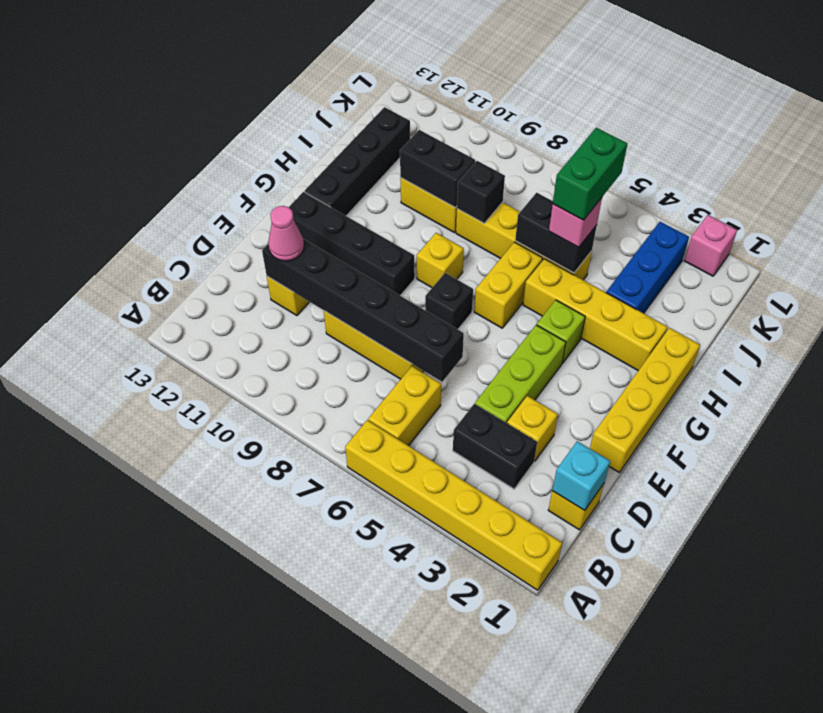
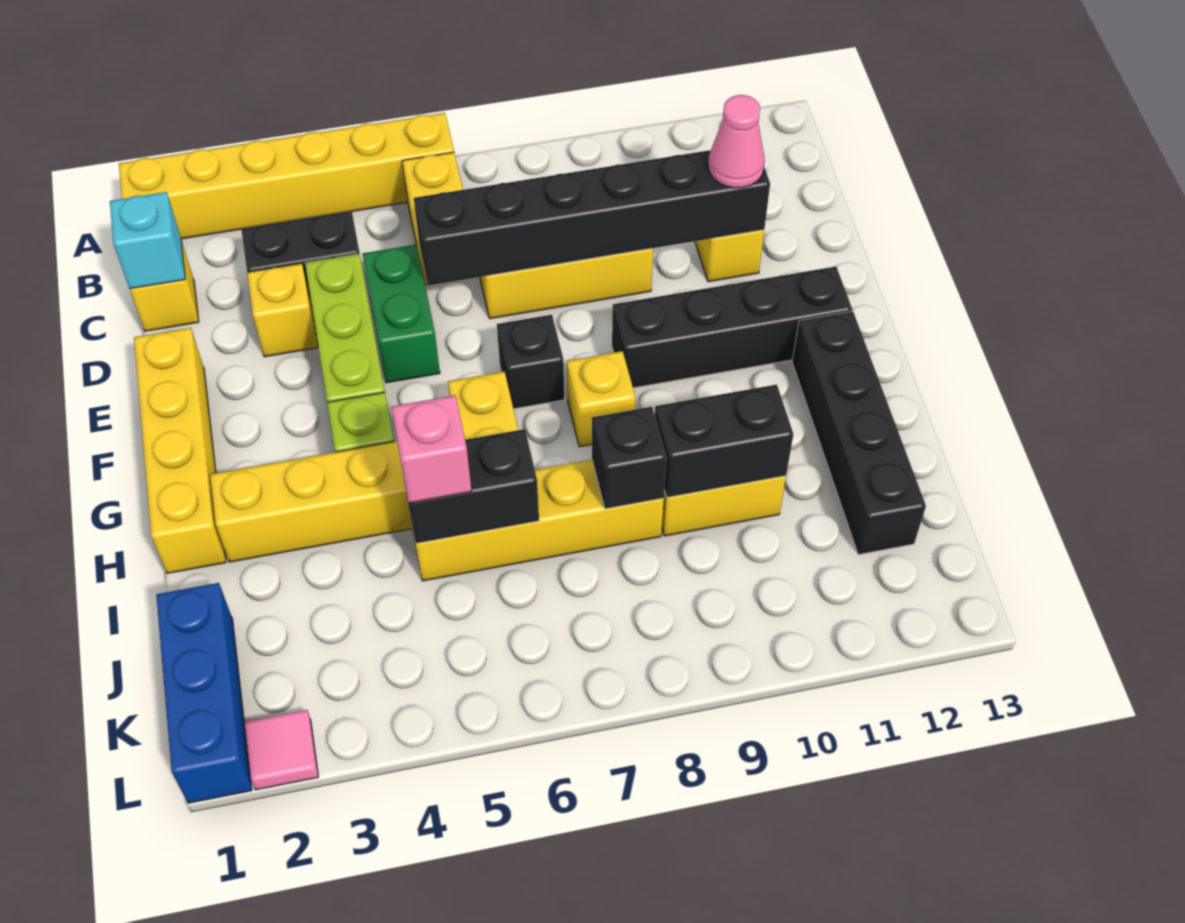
blue brick I3:K3 level 1 -> blue brick J1:L1 level 1
green brick I5:J5 level 4 -> green brick D5:E5 level 1
pink brick L2 level 1 -> pink tile L2 level 1

